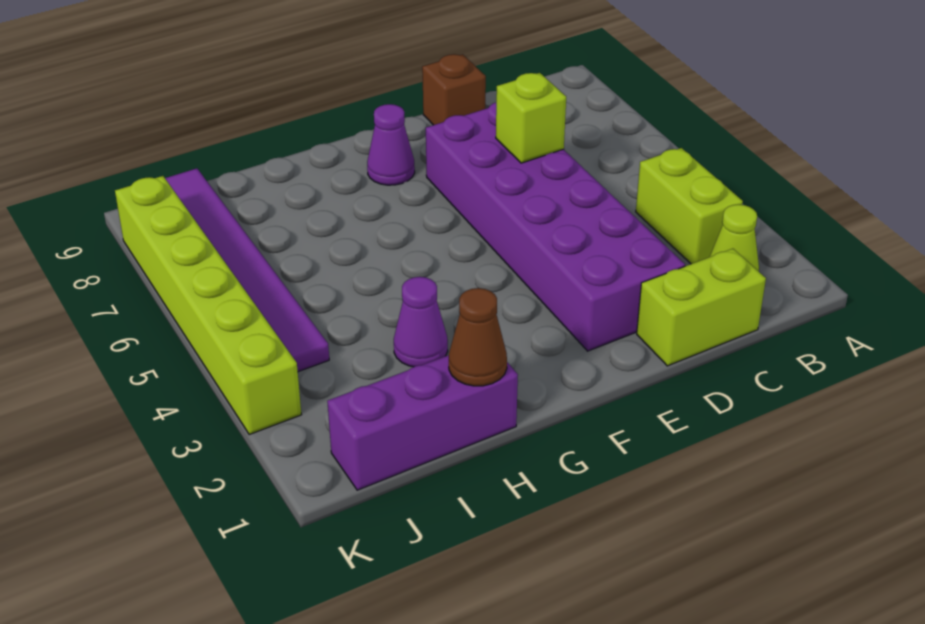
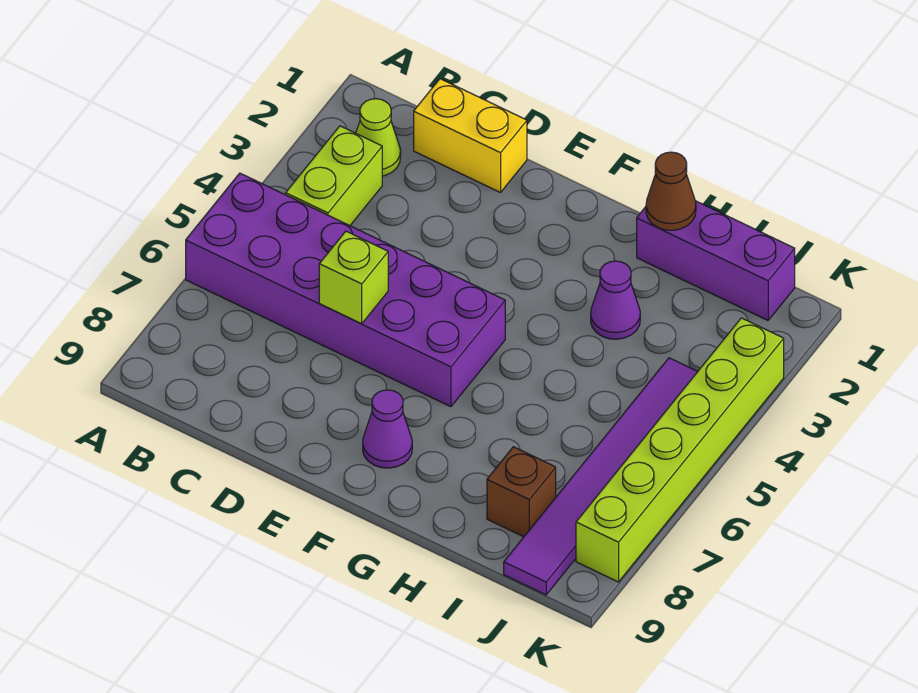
lime brick C1:D1 level 1 -> yellow brick C1:D1 level 1
purple brick D2:E7 level 1 -> purple brick A5:F6 level 1
brown brick D9 level 1 -> brown brick I8 level 1

